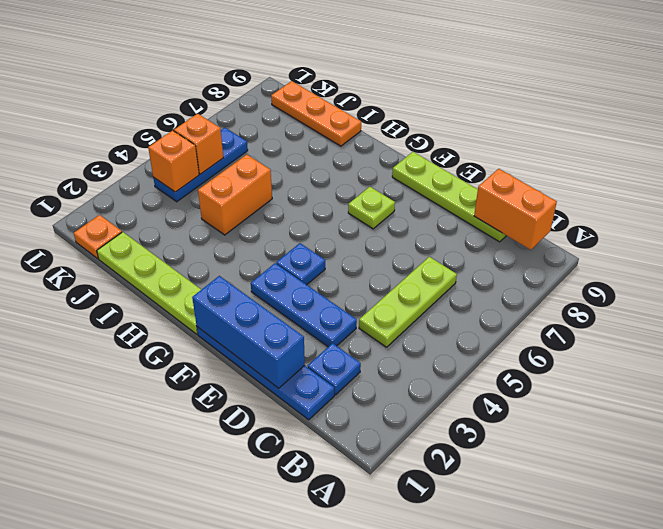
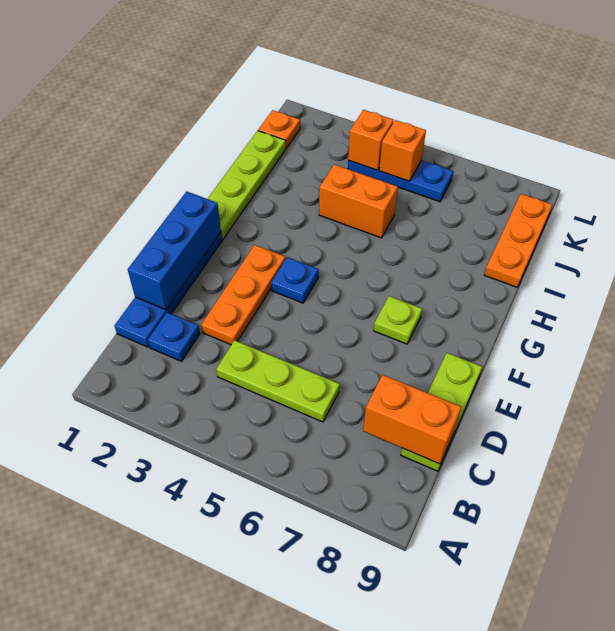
orange brick B9:C9 level 2 -> orange brick C8:C9 level 2
lime plate C9:F9 level 1 -> lime plate C9:E9 level 1
blue plate D3:F3 level 1 -> orange plate D3:F3 level 1

